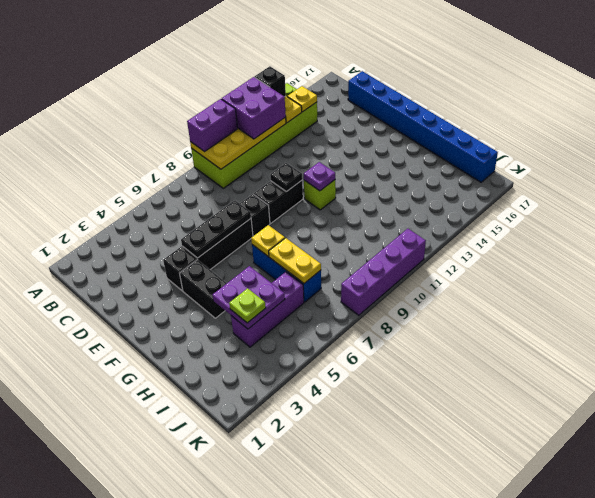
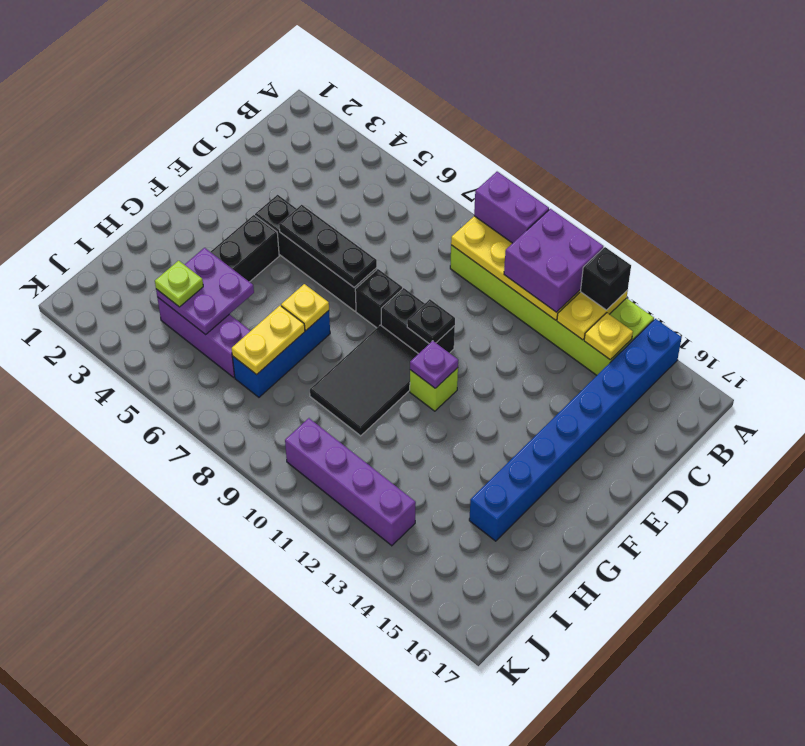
blue brick C17:J17 level 1 -> blue brick A15:H15 level 1
none -> black tile F9:H10 level 1
purple brick K8:K11 level 1 -> purple brick J10:J13 level 1

